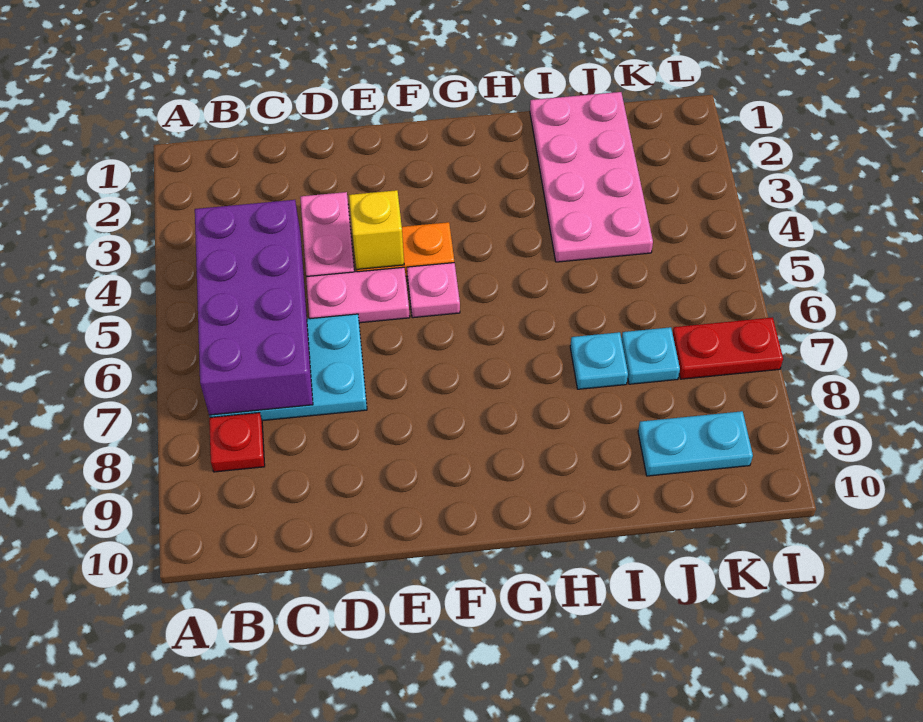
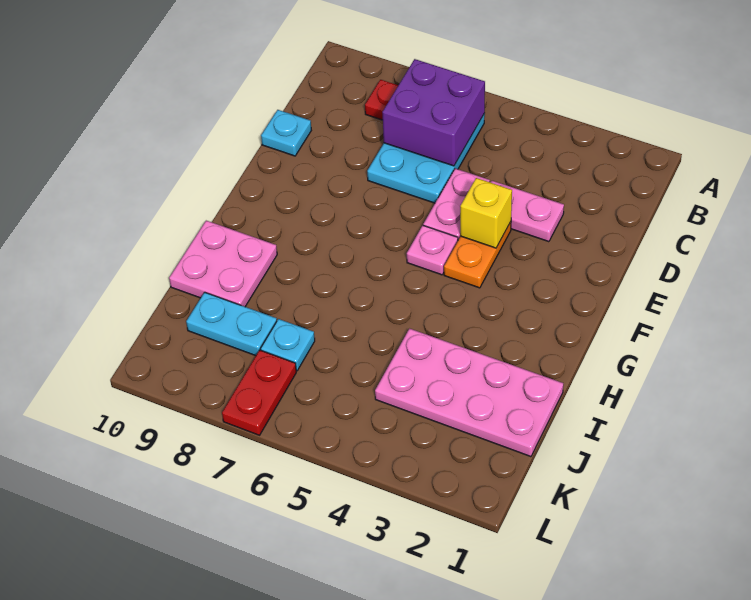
purple brick B4:C7 level 2 -> purple brick B6:C7 level 2
none -> pink plate H9:I10 level 1
cyan plate I7 level 1 -> cyan plate D10 level 1
cyan plate J9:K9 level 1 -> cyan plate J8:J9 level 1

